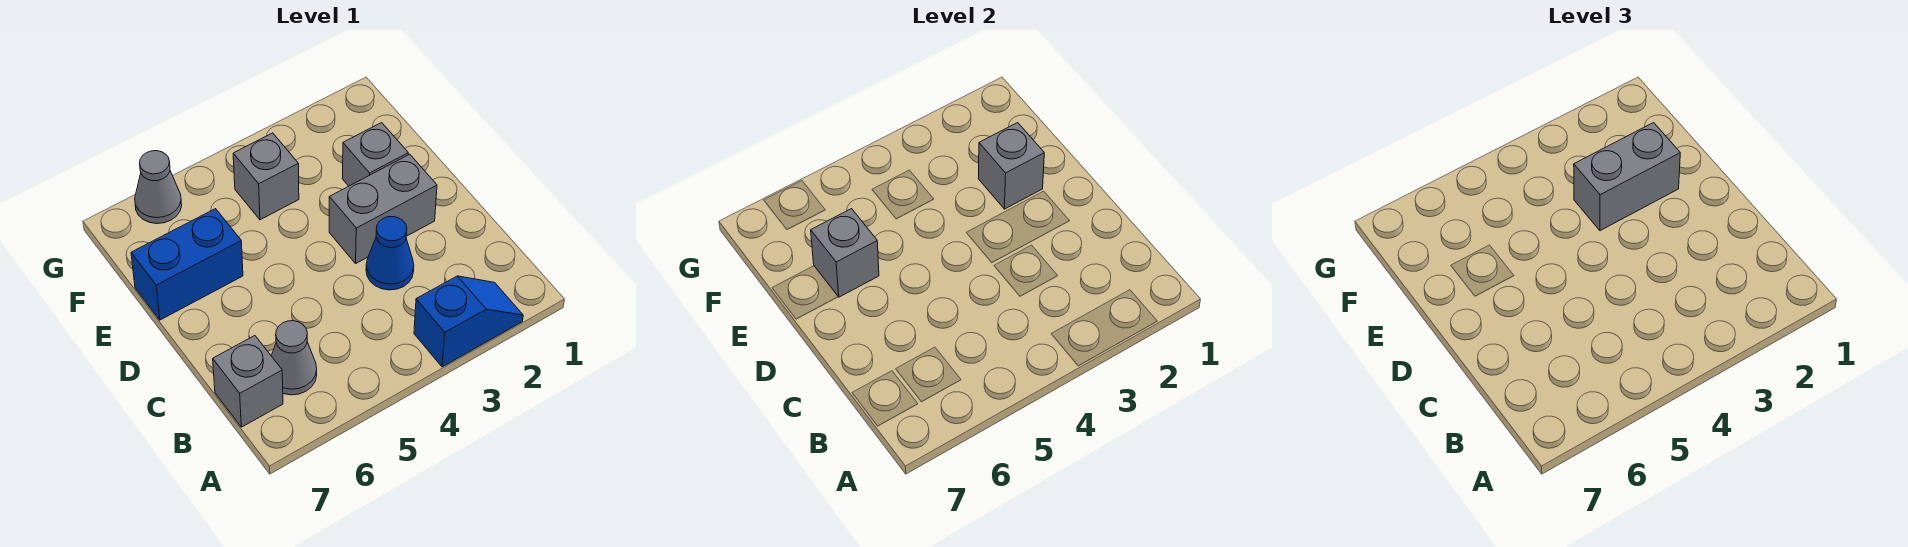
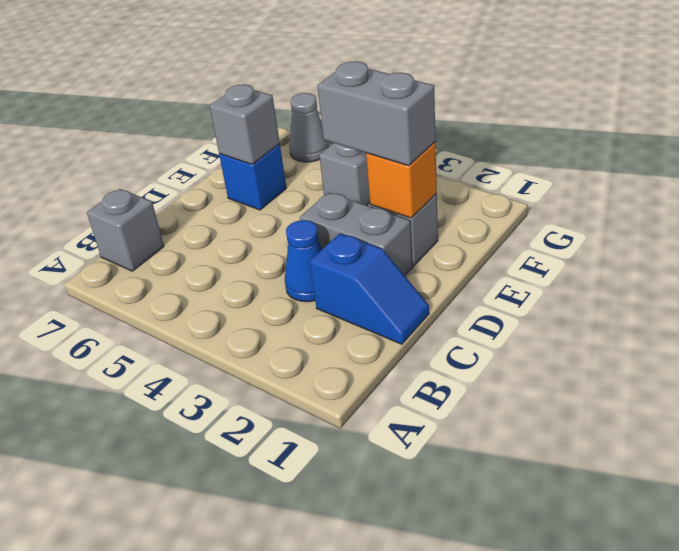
blue slope A2:A3 level 1 top 3 -> blue slope C1:C2 level 1 top 2
grey cone B6 level 1 -> none
grey brick E2 level 2 -> orange brick E2 level 2
blue brick E6:E7 level 1 -> blue brick E6 level 1

